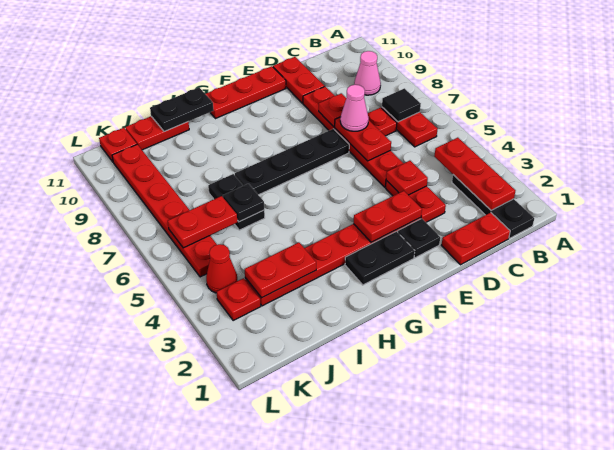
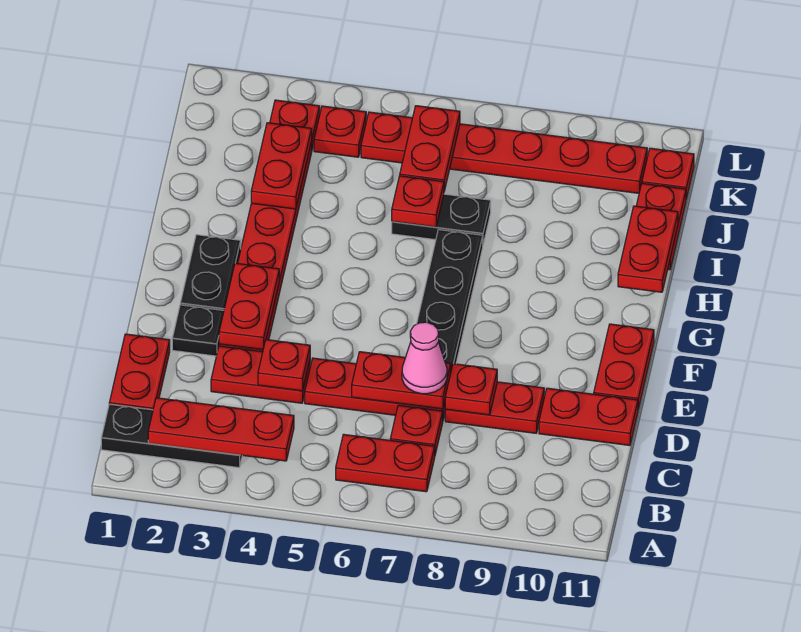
black tile B7 level 2 -> none
pink cone B9 level 1 -> none
red plate E11:G11 level 1 -> red plate E11:F11 level 1
black plate H11:I11 level 2 -> red plate H11:I11 level 2
black plate I6 level 2 -> red plate I6 level 2
red cone K4 level 1 -> red plate K4 level 1

